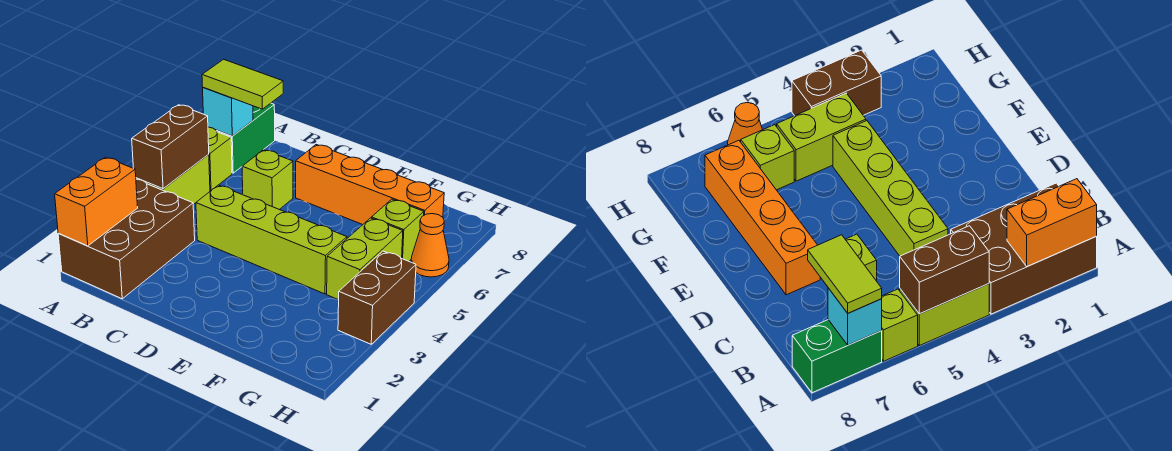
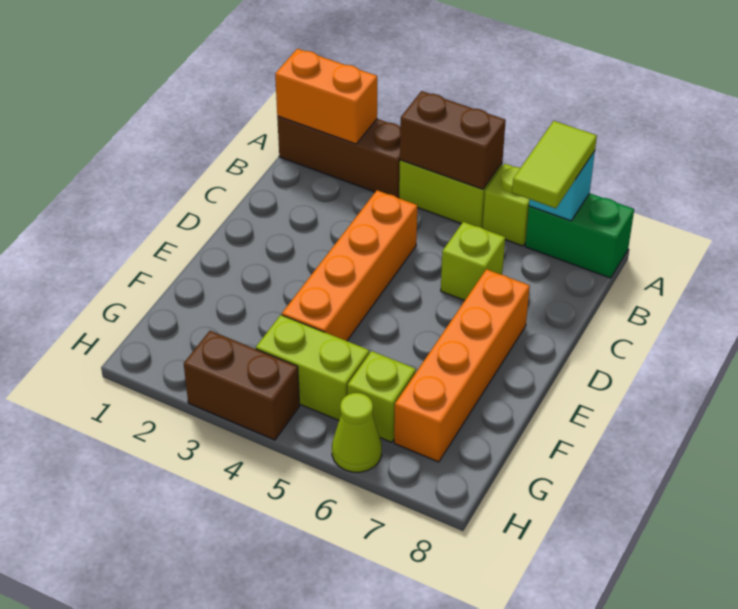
brown brick A1:B3 level 1 -> brown brick A1:A3 level 1
lime brick C4:F4 level 1 -> orange brick C4:F4 level 1
orange cone H6 level 1 -> lime cone H6 level 1

